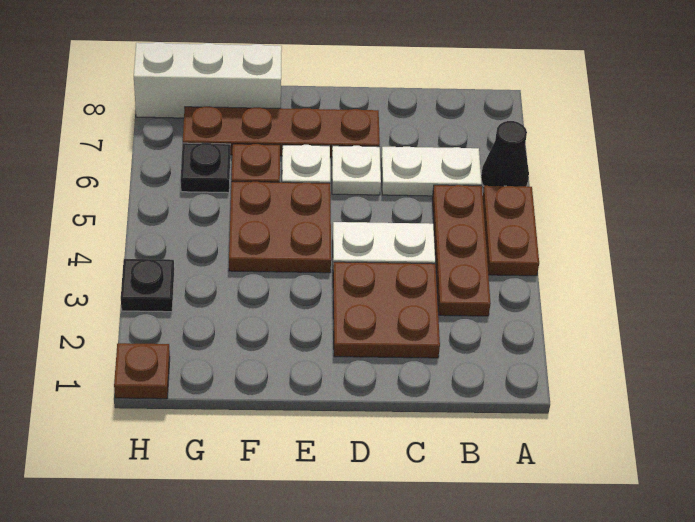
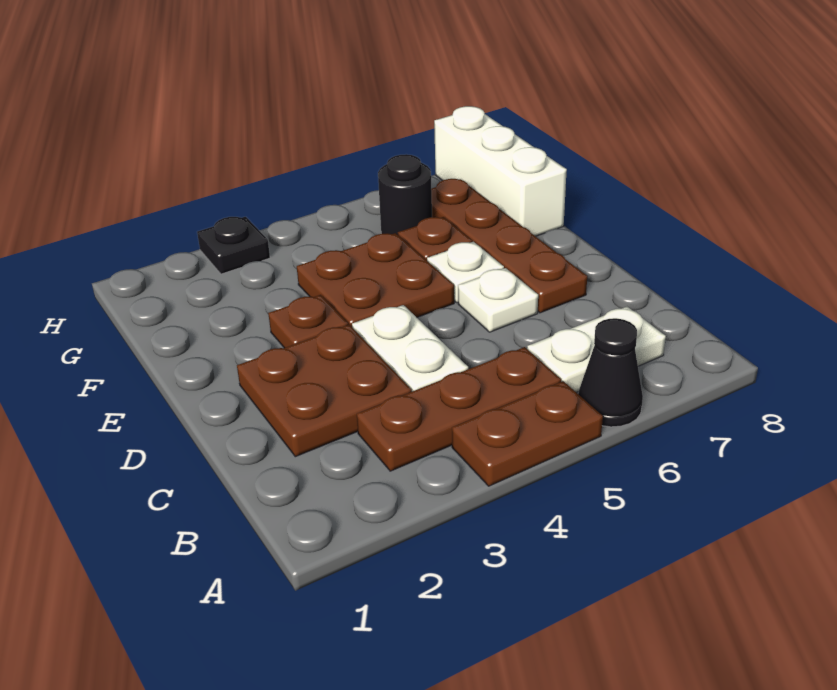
white plate B6:C6 level 1 -> white plate B6:B7 level 1
black plate G6 level 1 -> black round brick G6 level 1
brown plate H1 level 1 -> brown plate E3 level 1

